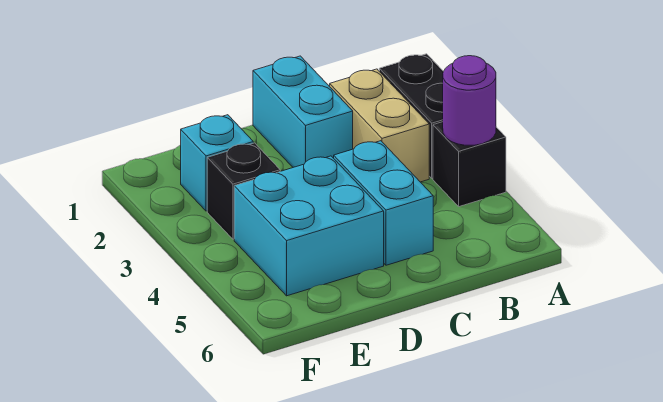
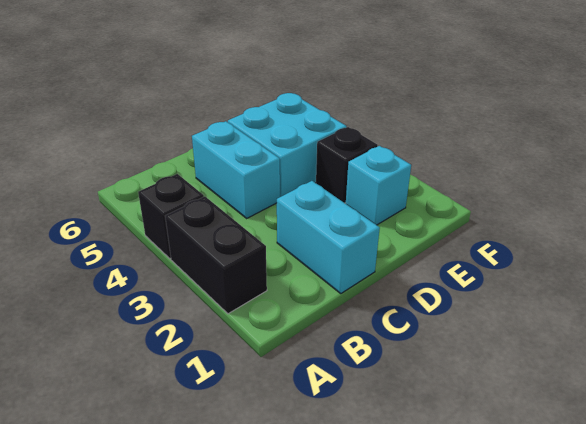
purple round brick A4 level 2 -> none
tan brick B2:B3 level 1 -> none

